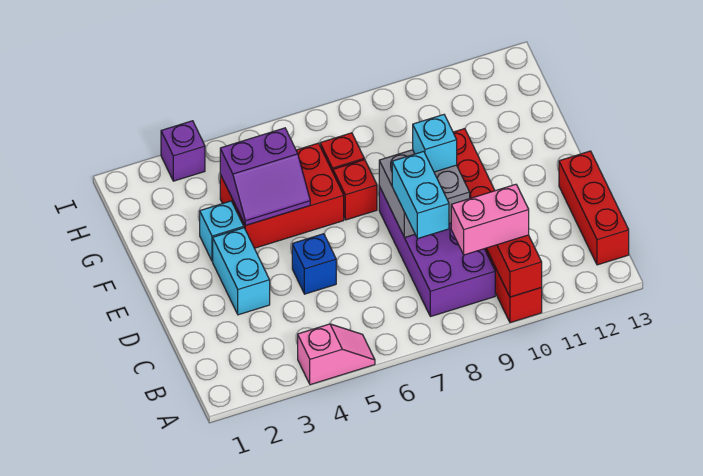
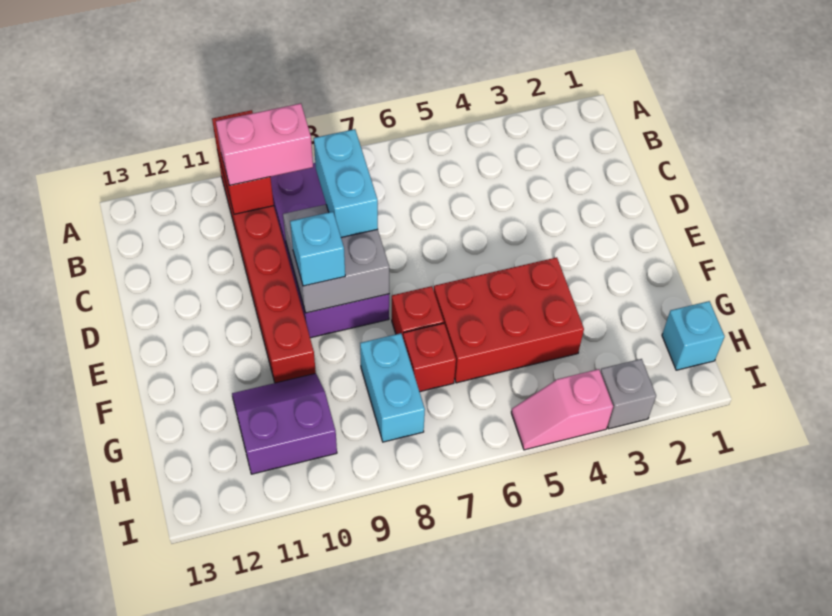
pink slope A4:A5 level 1 top 4 -> pink slope I4:I5 level 1 top 4
red brick B13:D13 level 1 -> none
cyan brick D3:E3 level 1 -> cyan brick G8:H8 level 1
blue brick D5 level 1 -> none
cyan brick F3 level 1 -> cyan brick H1 level 1
purple slope F4:G5 level 2 top G -> purple slope G10:H11 level 1 top H
purple brick I3 level 1 -> grey brick I3 level 1

